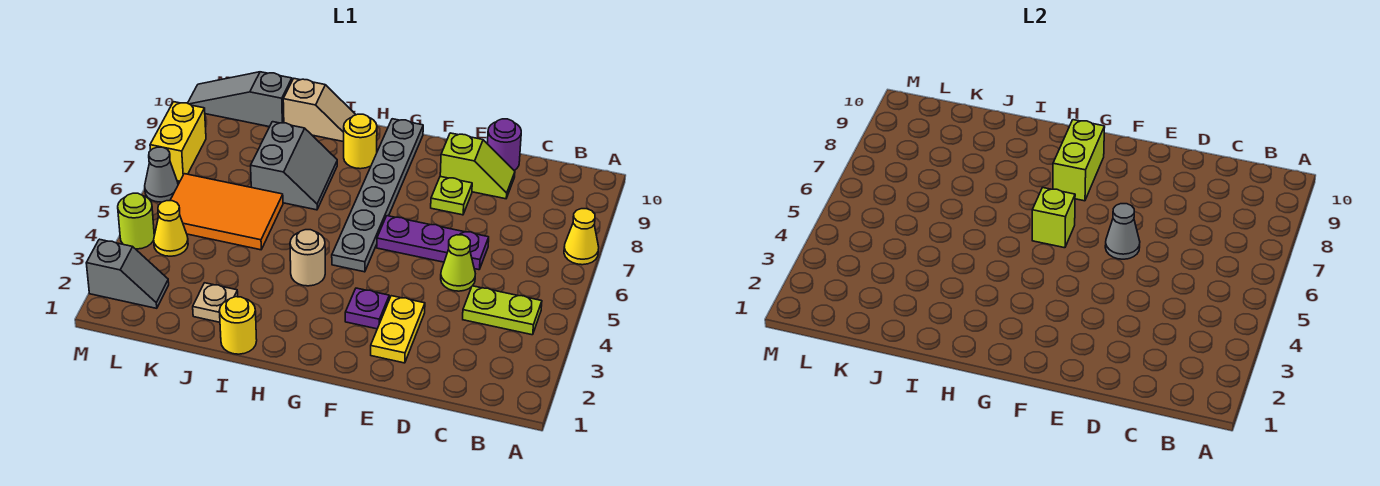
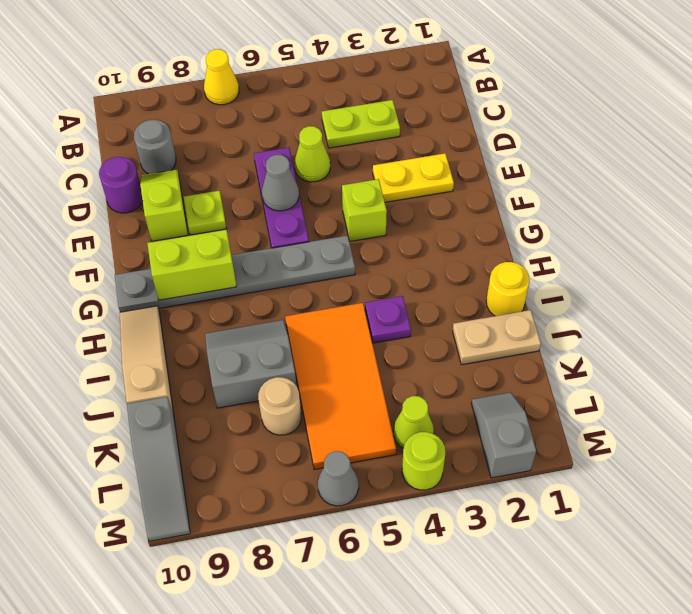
lime plate B4:C4 level 1 -> lime plate C3:C4 level 1
none -> grey round brick C9 level 1
purple plate F3 level 1 -> purple plate I4 level 1
lime brick G6 level 2 -> lime brick F4 level 1
tan round brick H4 level 1 -> tan round brick K7 level 1
yellow round brick H9 level 1 -> none
tan slope I10:J10 level 1 top J -> tan slope H10:J10 level 1 top J
tan plate J2 level 1 -> tan plate J1:J2 level 1
orange tile J5:L6 level 1 -> orange tile I5:L6 level 1
yellow cone L4 level 1 -> lime cone L4 level 1
yellow brick M7:M8 level 1 -> none

